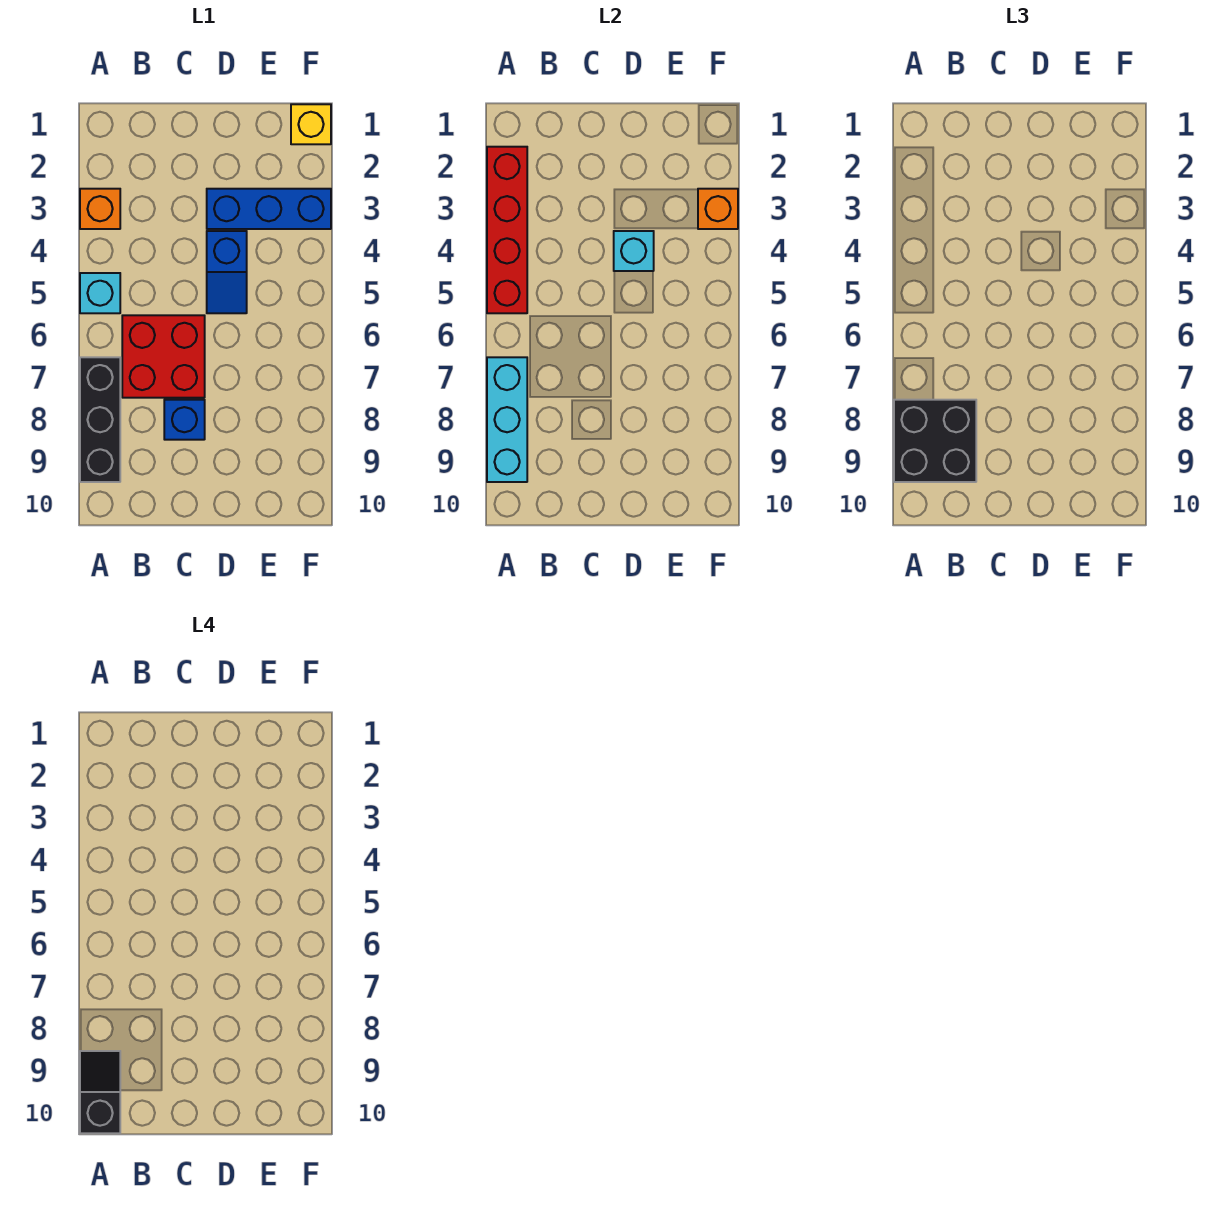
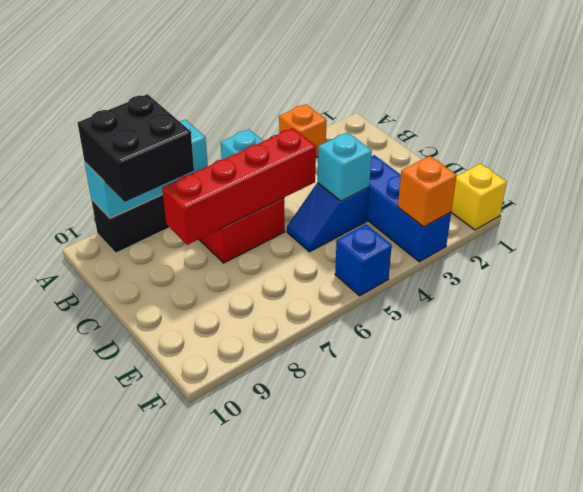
red brick A2:A5 level 2 -> red brick C5:C8 level 2
black slope A9:A10 level 4 top 10 -> none
blue brick C8 level 1 -> blue brick F5 level 1

